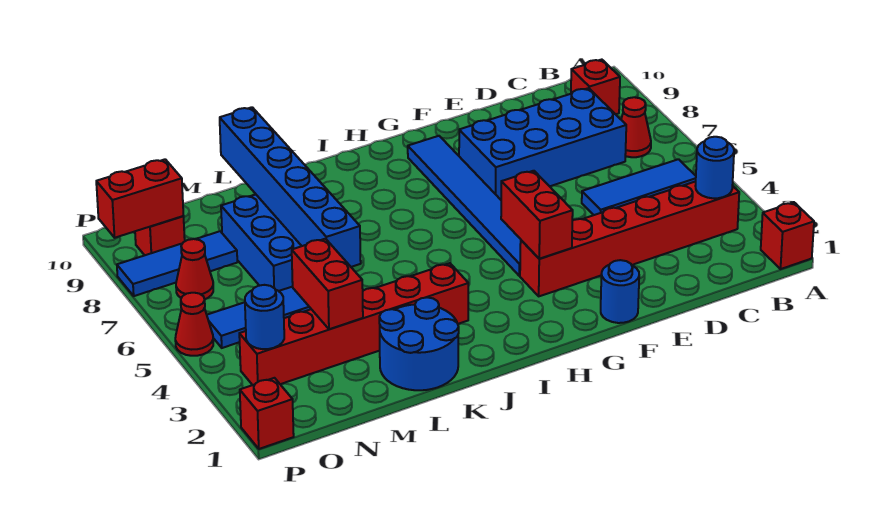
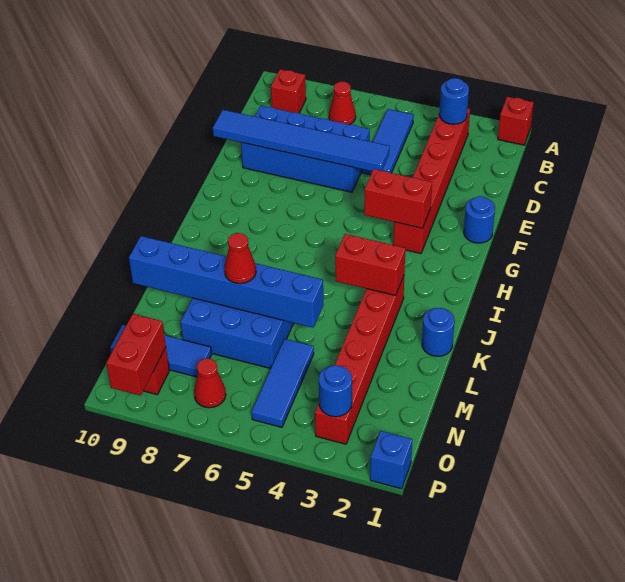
blue brick C7:F8 level 1 -> blue brick D6:E9 level 1
blue tile G4:G9 level 1 -> blue tile E5:E10 level 2
blue round brick K1:L2 level 1 -> blue round brick K1 level 1
red brick M3:M4 level 2 -> red brick J3:J4 level 2
blue tile N8:P8 level 1 -> blue tile N8:N10 level 1
red brick P1 level 1 -> blue brick P1 level 1
red cone P5 level 1 -> red cone L7 level 3

